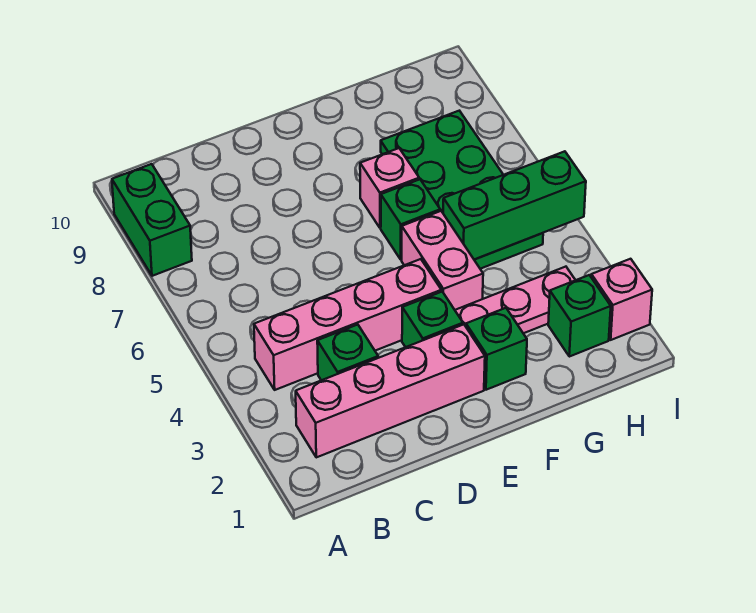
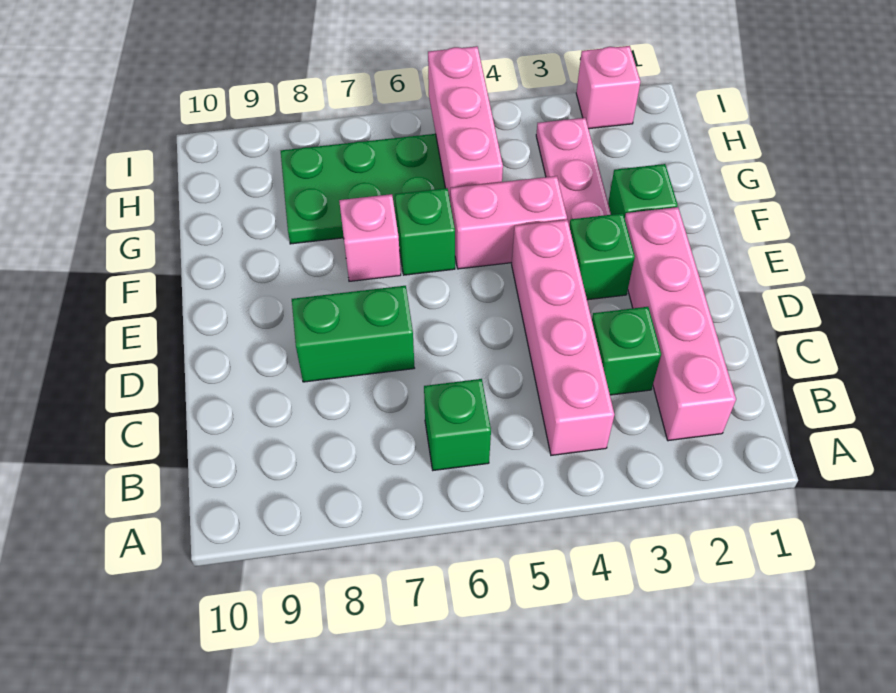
green brick A8:A9 level 1 -> green brick D7:D8 level 1
green brick G5:I5 level 2 -> pink brick G5:I5 level 2
green brick H2 level 1 -> green brick B6 level 1

